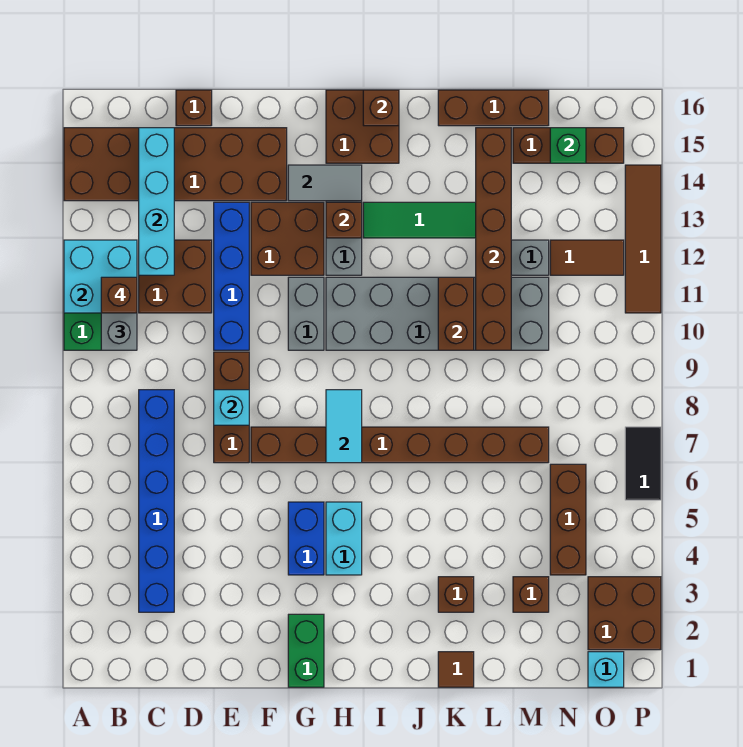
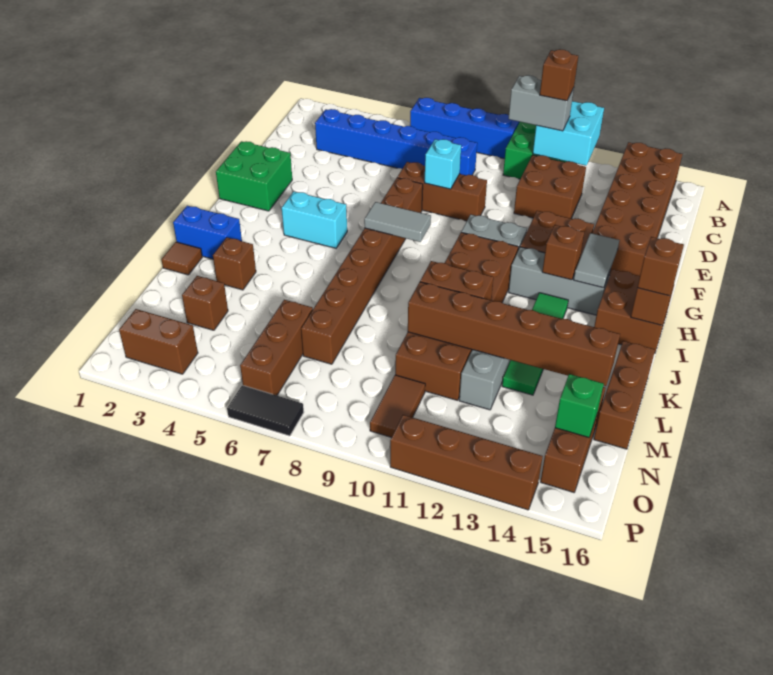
cyan brick C12:C15 level 2 -> none
brown brick D16 level 1 -> brown brick I16 level 3
blue brick E10:E13 level 1 -> blue brick A6:A9 level 1
green brick G1:G2 level 1 -> green brick F1:G2 level 1
blue brick G4:G5 level 1 -> blue brick J1:J2 level 1
cyan tile H7:H8 level 2 -> grey tile H7:H8 level 2
grey brick H10:M11 level 1 -> brown brick H10:M11 level 1
brown brick N4:N6 level 1 -> brown brick M6:O6 level 1
brown tile N12:O12 level 1 -> brown tile N10:O10 level 1
cyan brick O1 level 1 -> none
brown brick O2:P3 level 1 -> brown brick O2:O3 level 1
brown tile P11:P14 level 1 -> brown brick P11:P14 level 1

